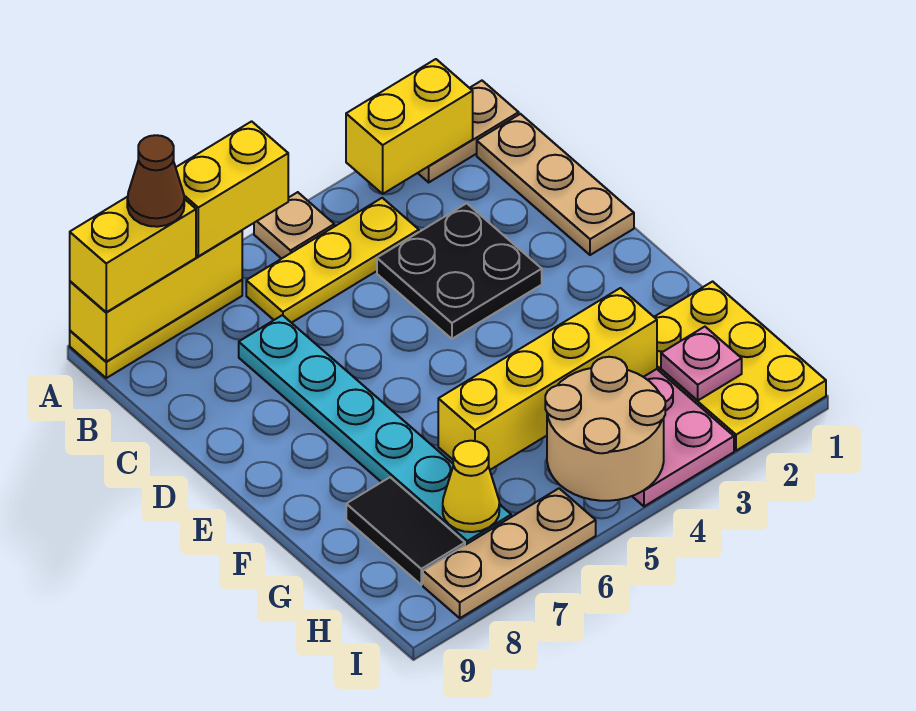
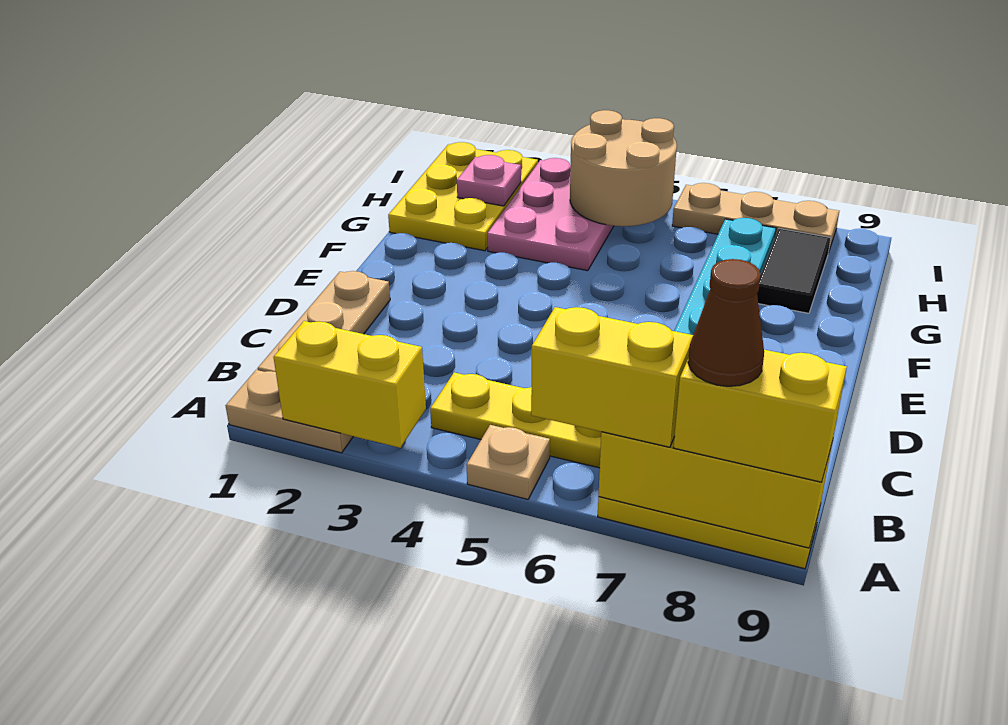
black plate C3:D4 level 1 -> none
yellow brick G3:G6 level 2 -> none
yellow cone H7 level 2 -> none

